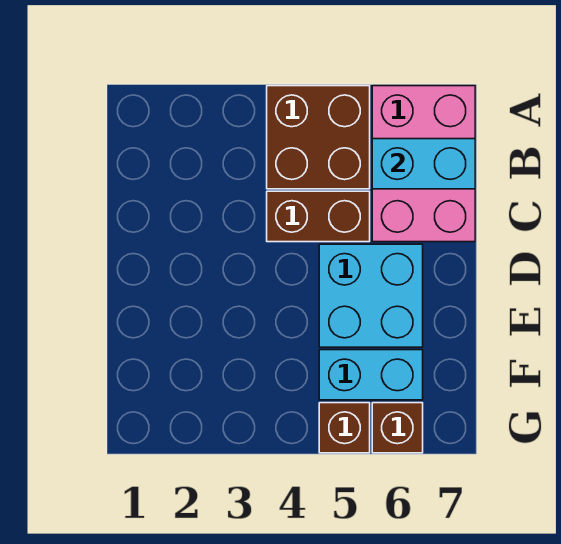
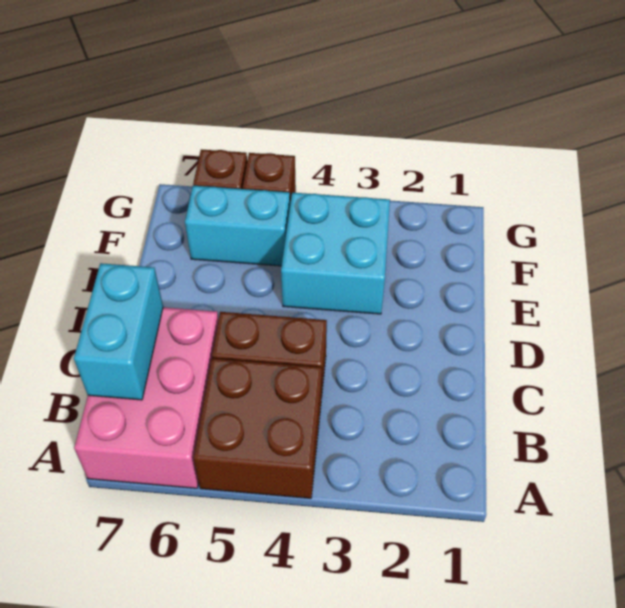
cyan brick B6:B7 level 2 -> cyan brick B7:C7 level 2
cyan brick D5:E6 level 1 -> cyan brick E3:F4 level 1

